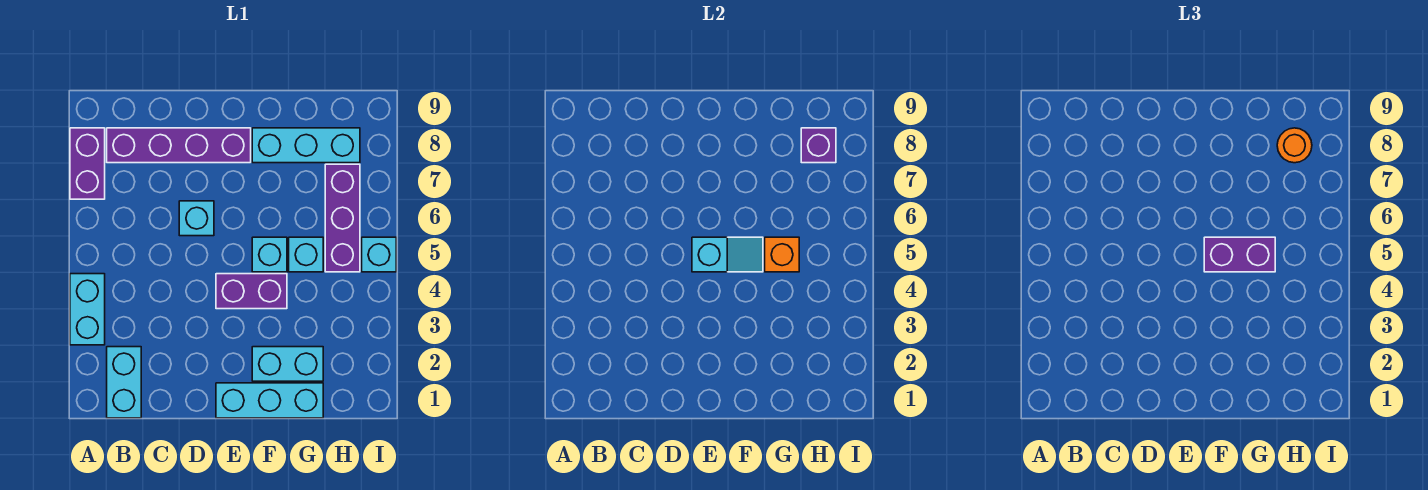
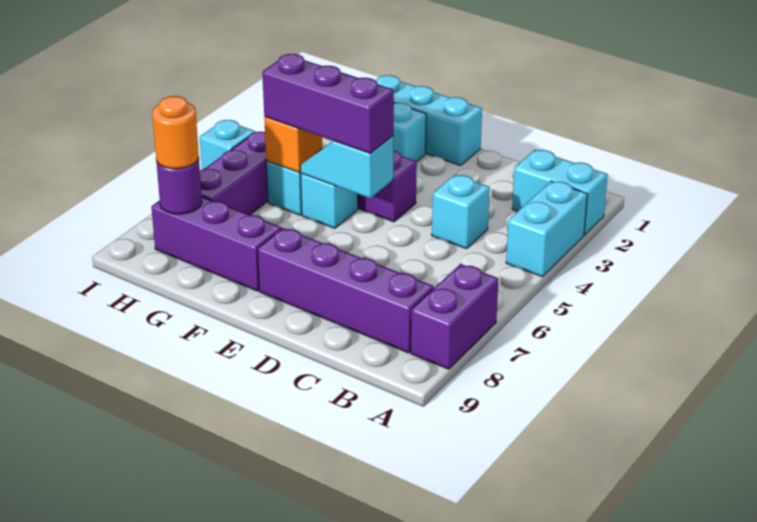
cyan brick B1:B2 level 1 -> cyan brick A2:B2 level 1
cyan brick D6 level 1 -> cyan brick C4 level 1
purple brick F5:G5 level 3 -> purple brick E5:G5 level 3
cyan brick F8:H8 level 1 -> purple brick F8:H8 level 1
purple brick H8 level 2 -> purple round brick H8 level 2

